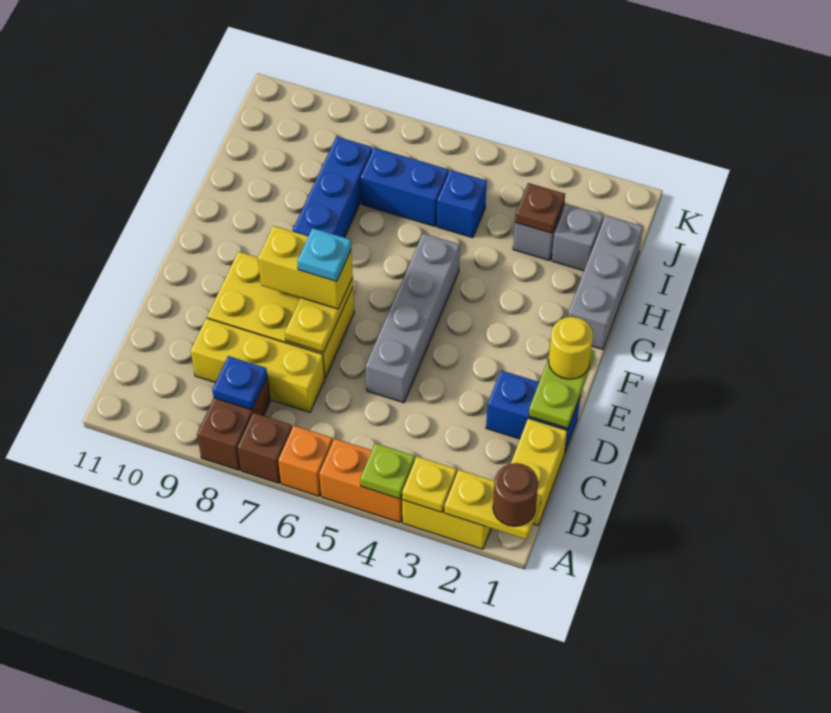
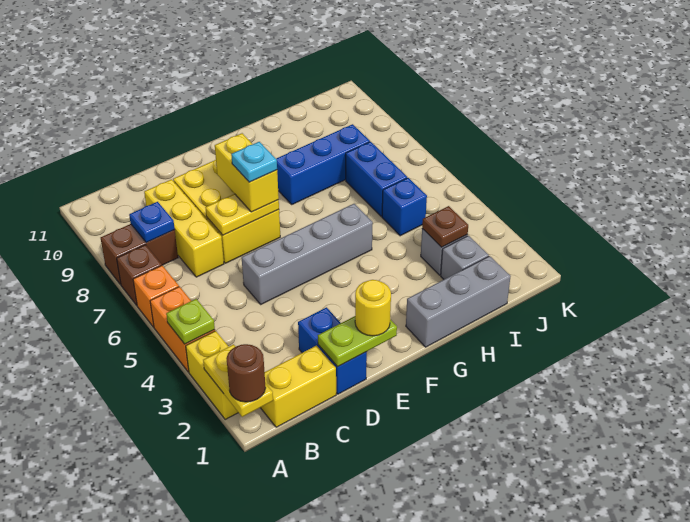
yellow plate A3 level 2 -> none

